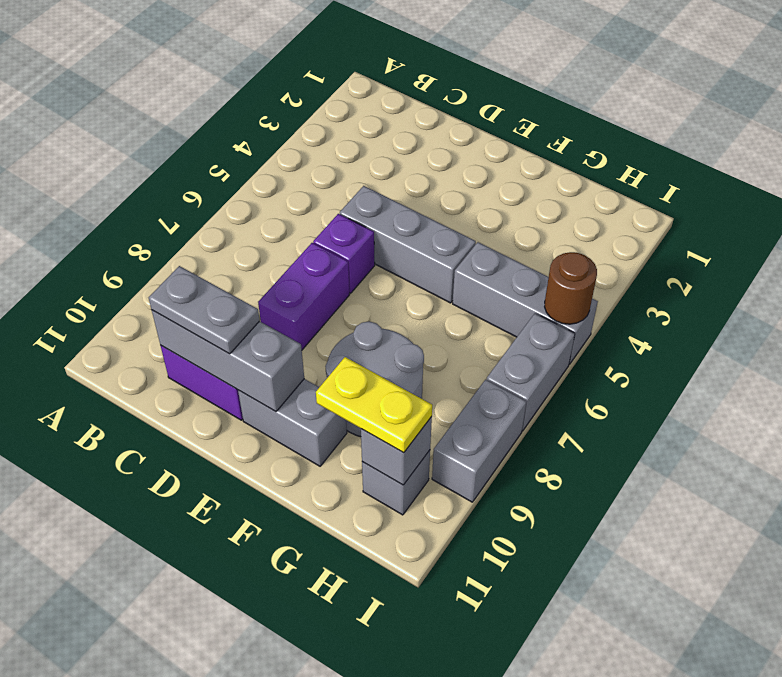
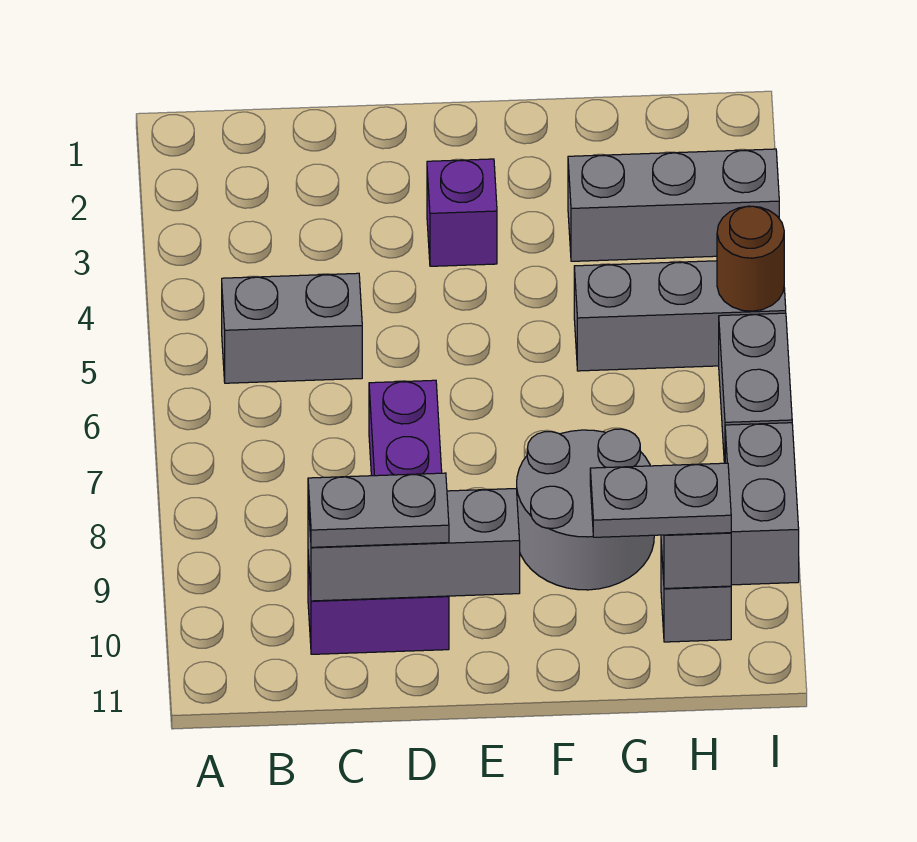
grey brick D5:F5 level 1 -> grey brick G3:I3 level 1
purple brick D6 level 1 -> purple brick E3 level 1
grey brick E10:F10 level 1 -> grey brick B5:C5 level 1
yellow plate G10:H10 level 3 -> grey plate G10:H10 level 3

